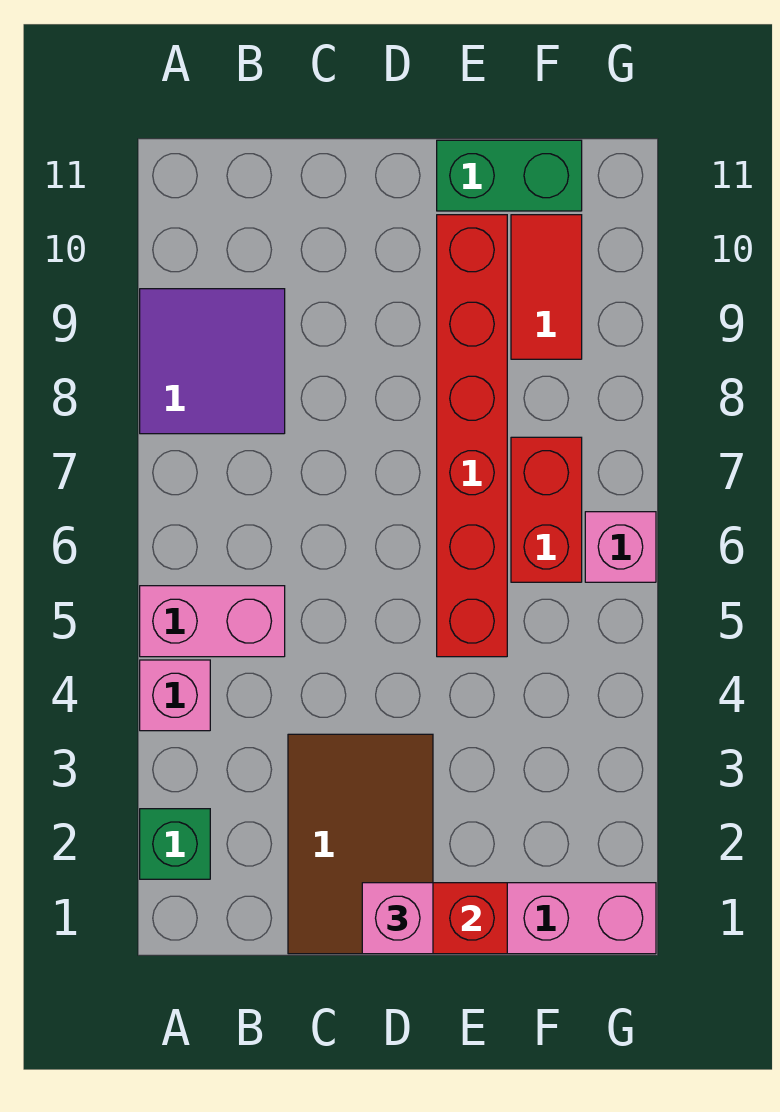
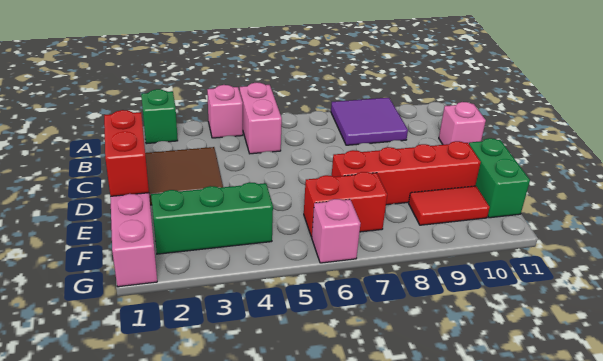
pink brick D1 level 3 -> pink brick C11 level 1
red brick E5:E10 level 1 -> red brick E7:E10 level 1
none -> green brick F2:F4 level 1

